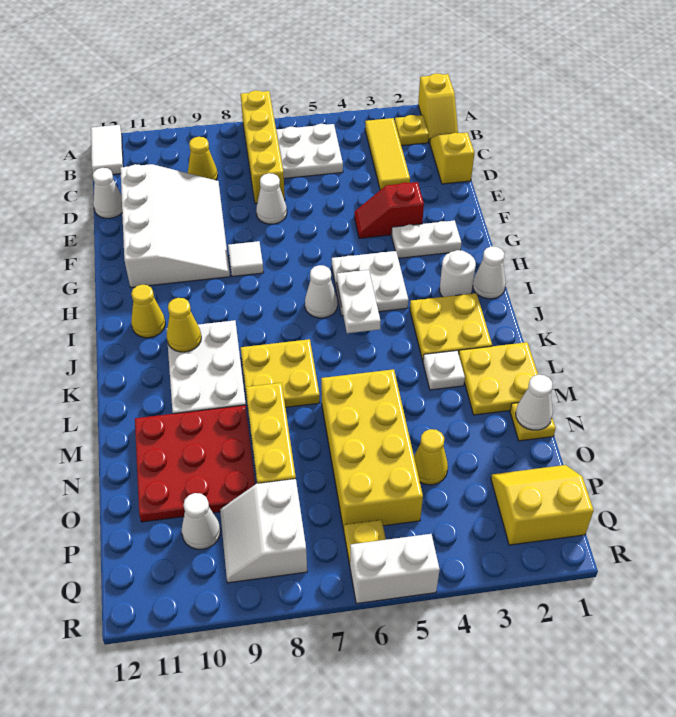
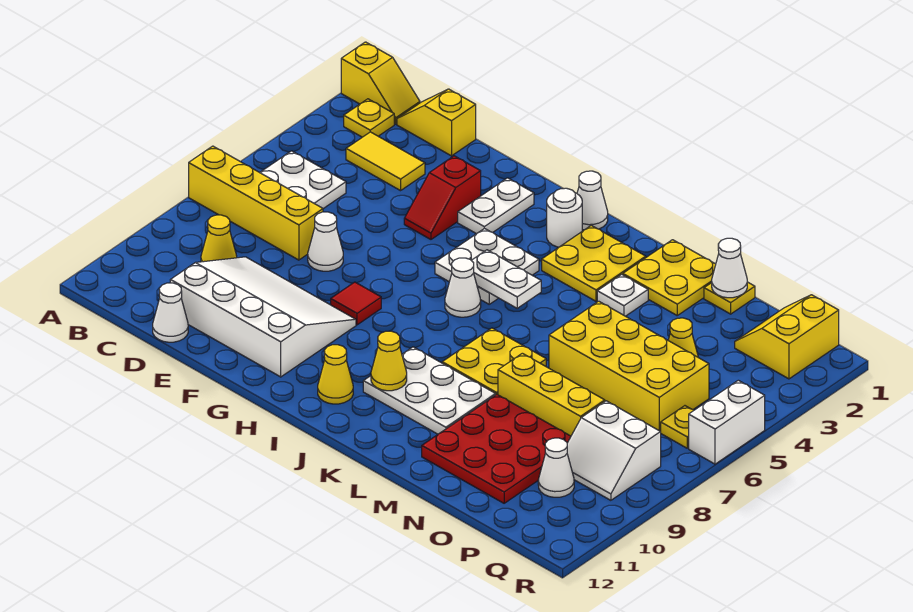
white tile A12:B12 level 1 -> none
yellow tile B3:D3 level 1 -> yellow tile C3:D3 level 1
white tile G8 level 1 -> red tile G8 level 1

